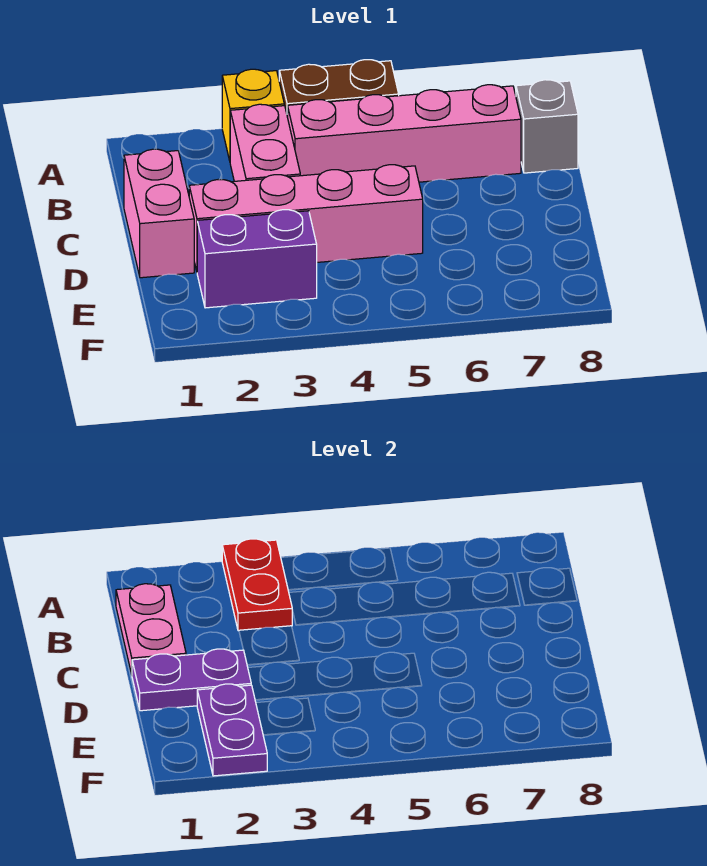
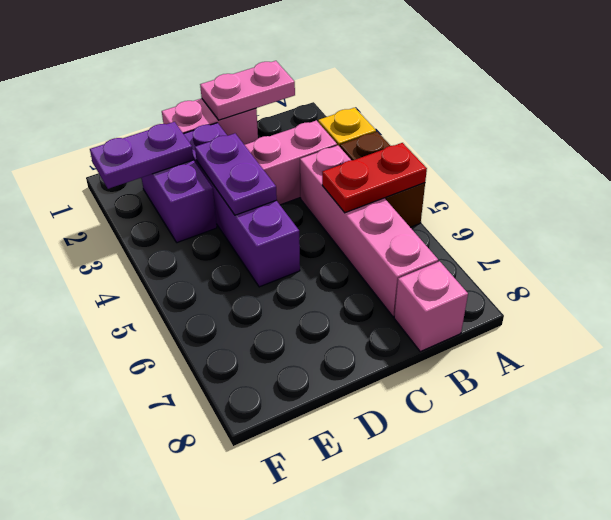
red plate A3:B3 level 2 -> red plate A5:B5 level 2
grey brick B8 level 1 -> pink brick B8 level 1
purple plate D1:D2 level 2 -> purple plate D3:D4 level 2
pink brick D2:D5 level 1 -> purple brick D2:D5 level 1

